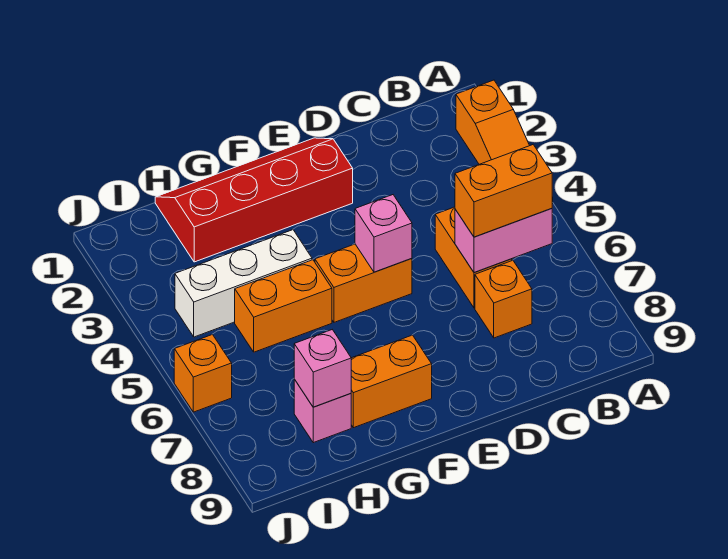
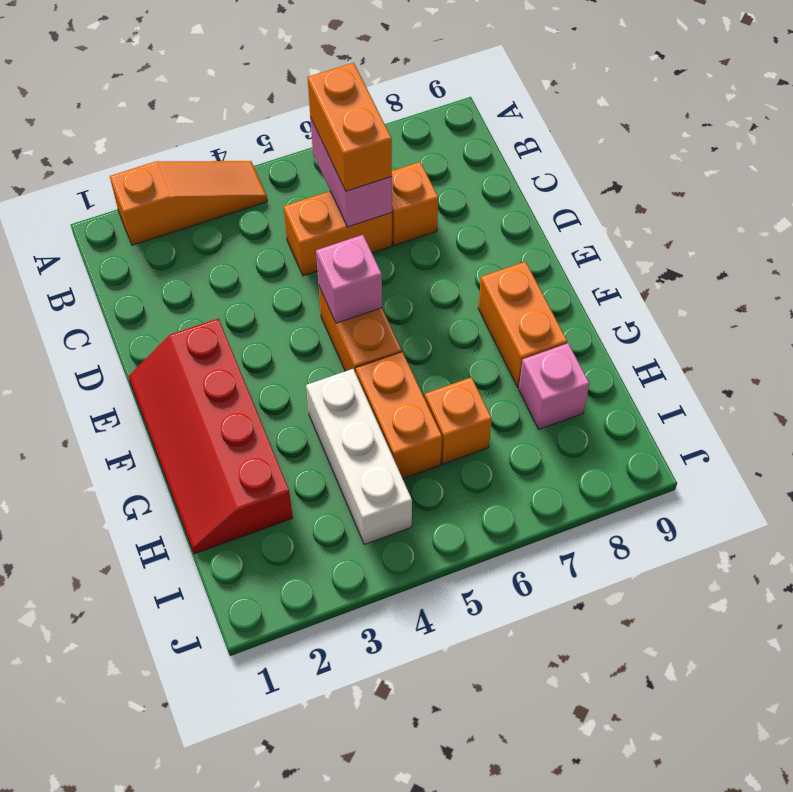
pink brick H8 level 2 -> none
orange brick J6 level 1 -> orange brick H6 level 1

